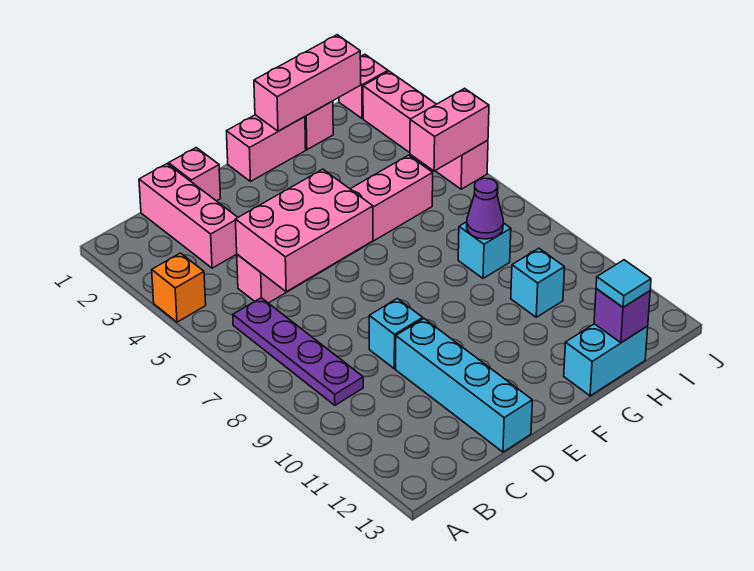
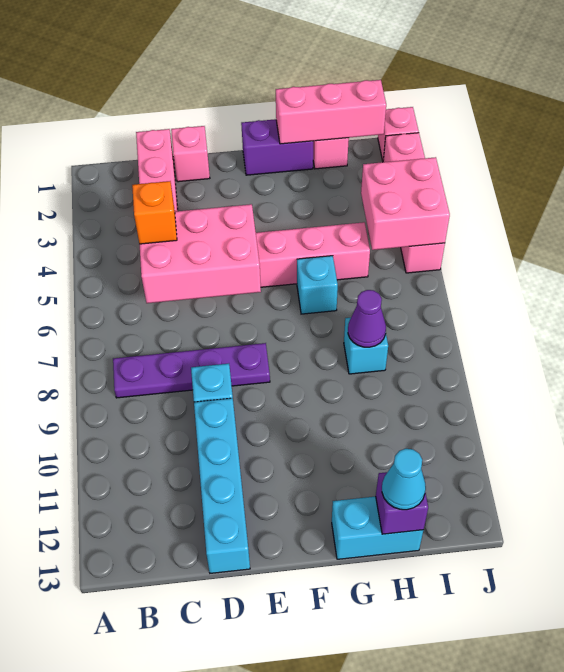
orange brick A4 level 1 -> orange brick C5 level 3
purple plate B6:B9 level 1 -> purple plate B8:E8 level 1
pink brick F1:G1 level 1 -> purple brick F1:G1 level 1
cyan brick H10 level 1 -> cyan brick G6 level 1
cyan tile H13 level 3 -> cyan cone H13 level 3
pink brick I5:J5 level 2 -> pink brick I4:J5 level 2

